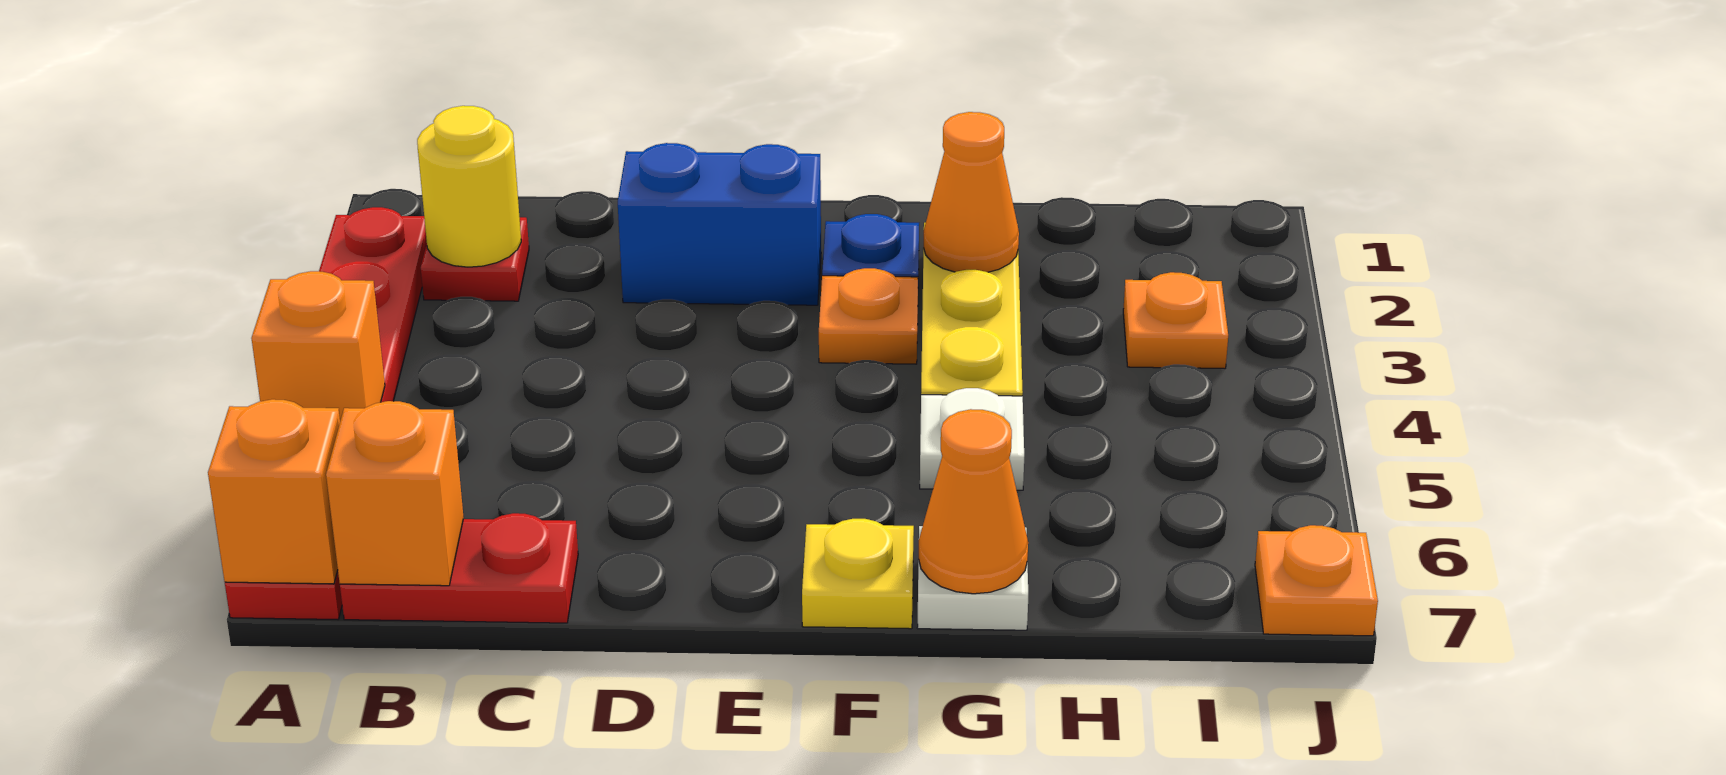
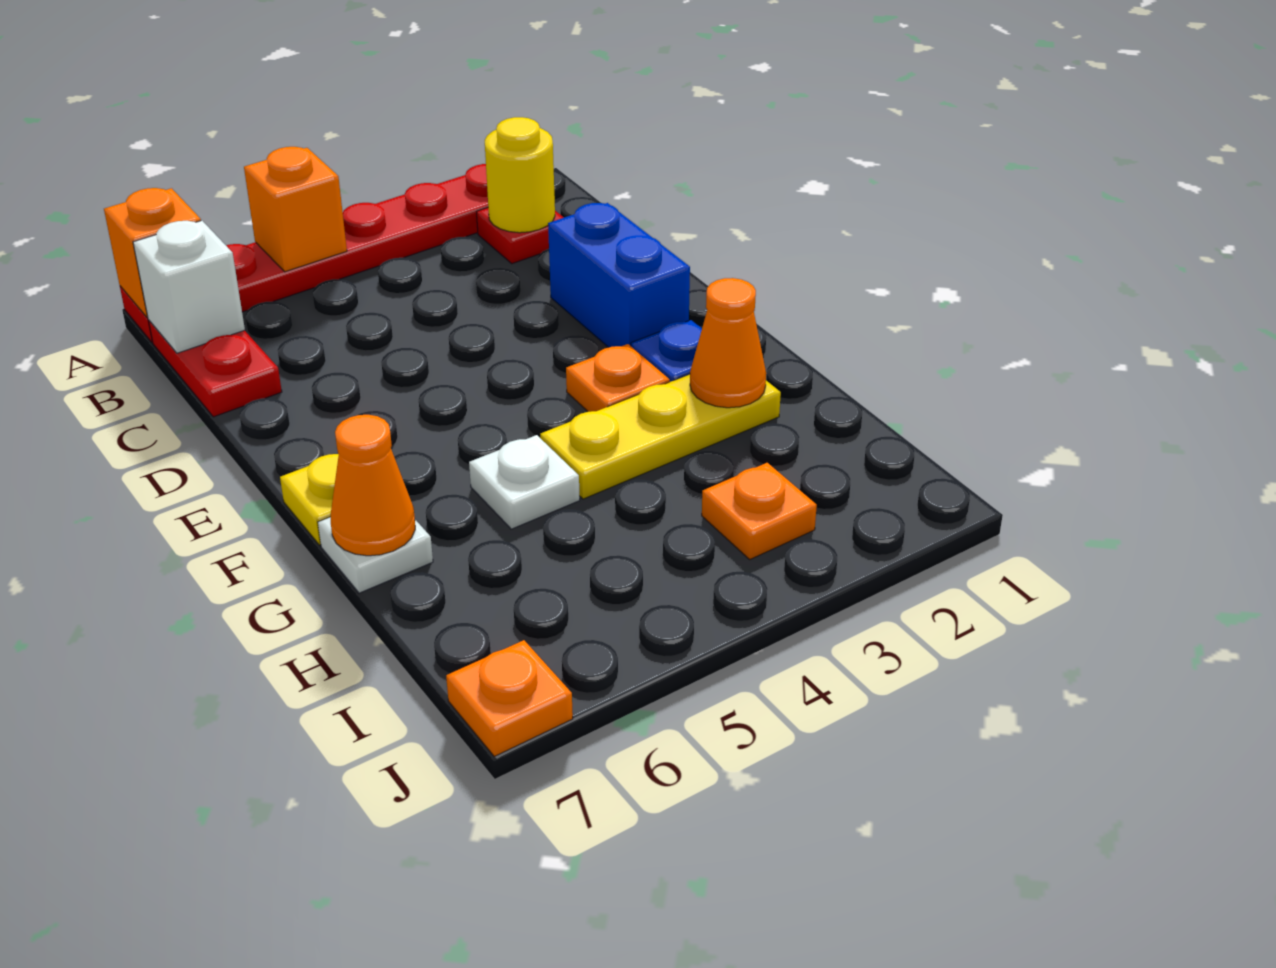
orange brick B7 level 2 -> white brick B7 level 2

